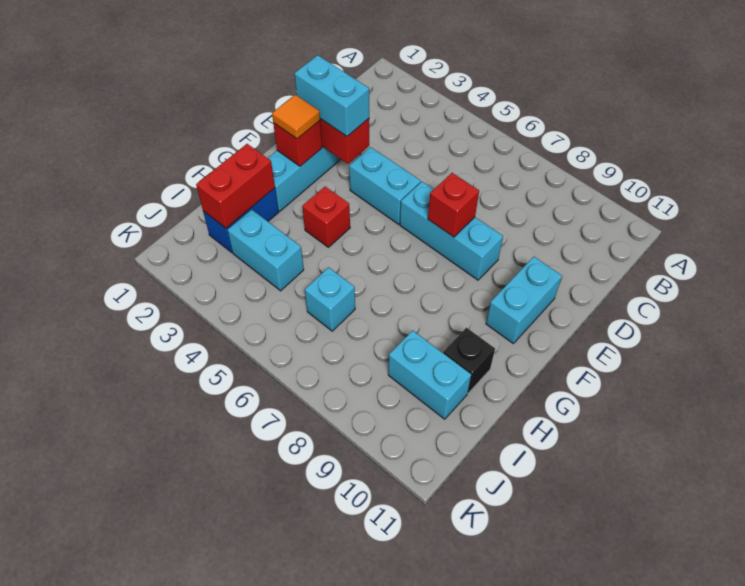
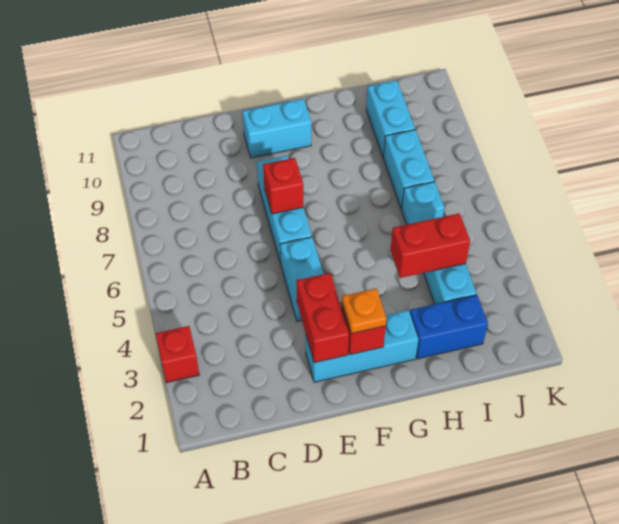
cyan brick E2:E3 level 3 -> cyan brick I7:I8 level 1
orange tile F2 level 3 -> orange plate F2 level 3
red brick G4 level 1 -> red brick A3 level 1
red brick H2:I2 level 2 -> red brick H4:I4 level 2
black brick H10 level 1 -> none

